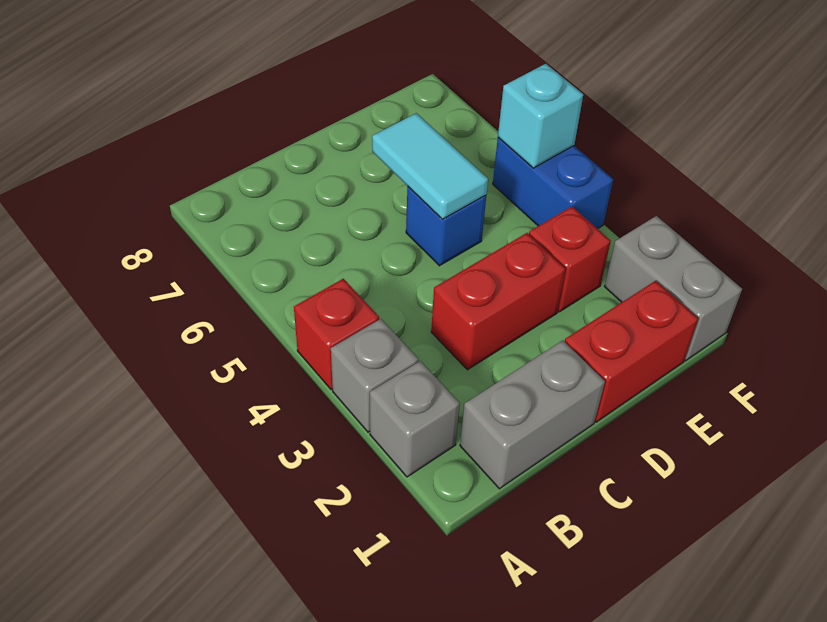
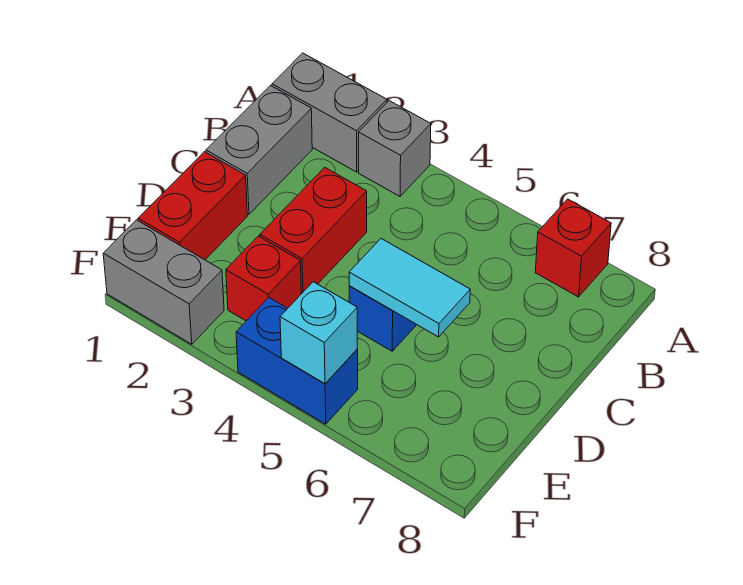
grey brick A2 level 1 -> grey brick A1:A2 level 1
red brick A4 level 1 -> red brick A7 level 1

